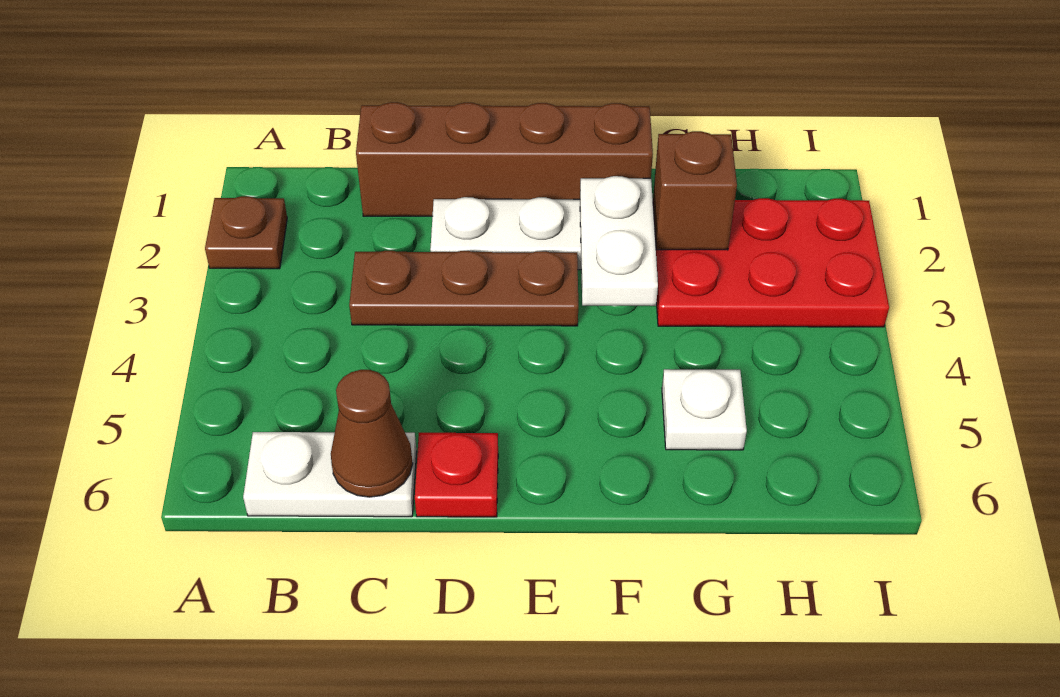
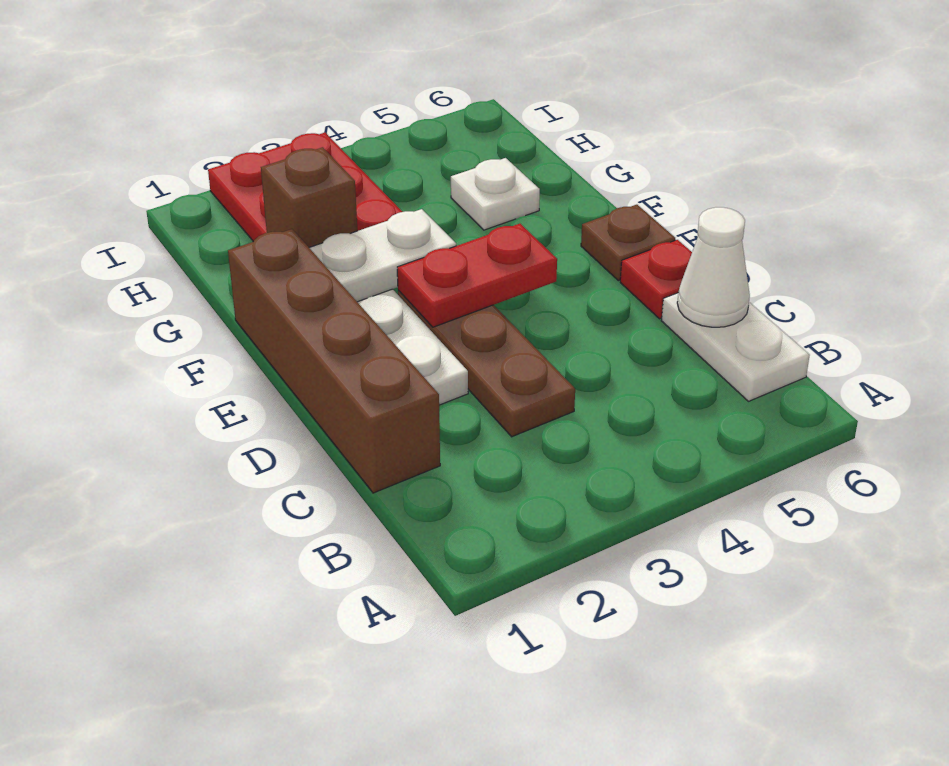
brown plate A2 level 1 -> brown plate E6 level 1
brown cone C6 level 2 -> white cone C6 level 2
none -> red plate E3:E4 level 2

